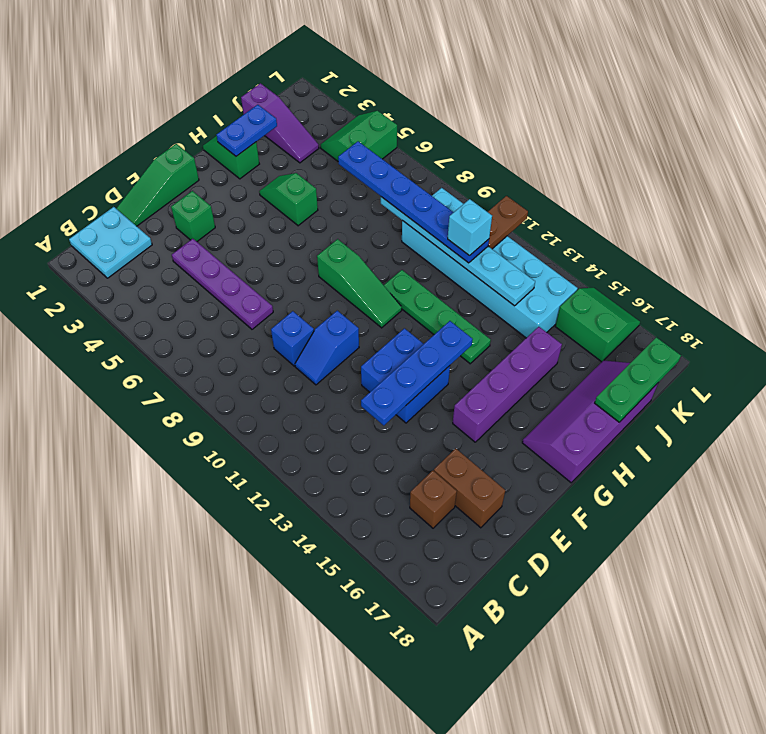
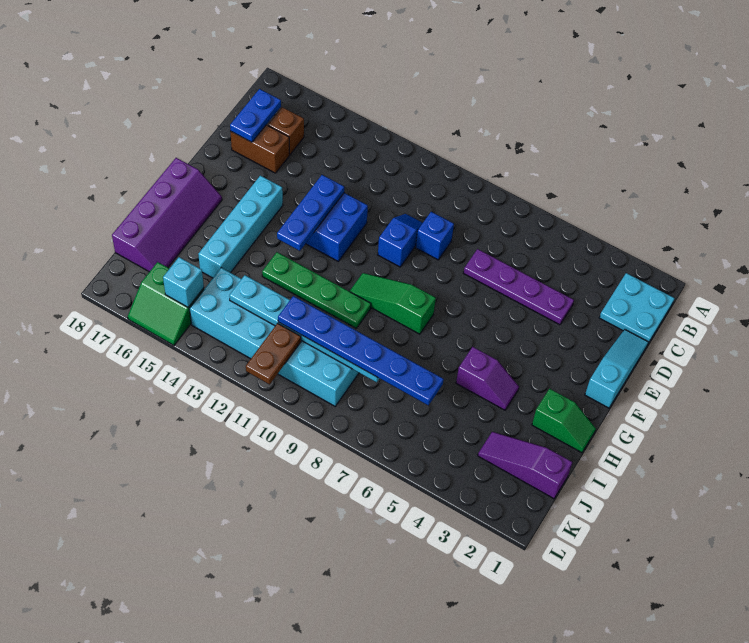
green slope D1:F1 level 1 top F -> cyan slope D1:F1 level 1 top F
blue plate D13:G13 level 2 -> blue plate E13:G13 level 2
green brick E3 level 1 -> none
purple brick F15:I15 level 1 -> cyan brick F15:I15 level 1
blue plate H2:I2 level 2 -> blue plate C17:D17 level 2
green slope H4:H5 level 1 top 5 -> purple slope H4:H5 level 1 top 5
green plate I18:K18 level 2 -> none
cyan brick J11 level 4 -> cyan brick K15 level 2
green slope K4:L5 level 1 top 5 -> none

